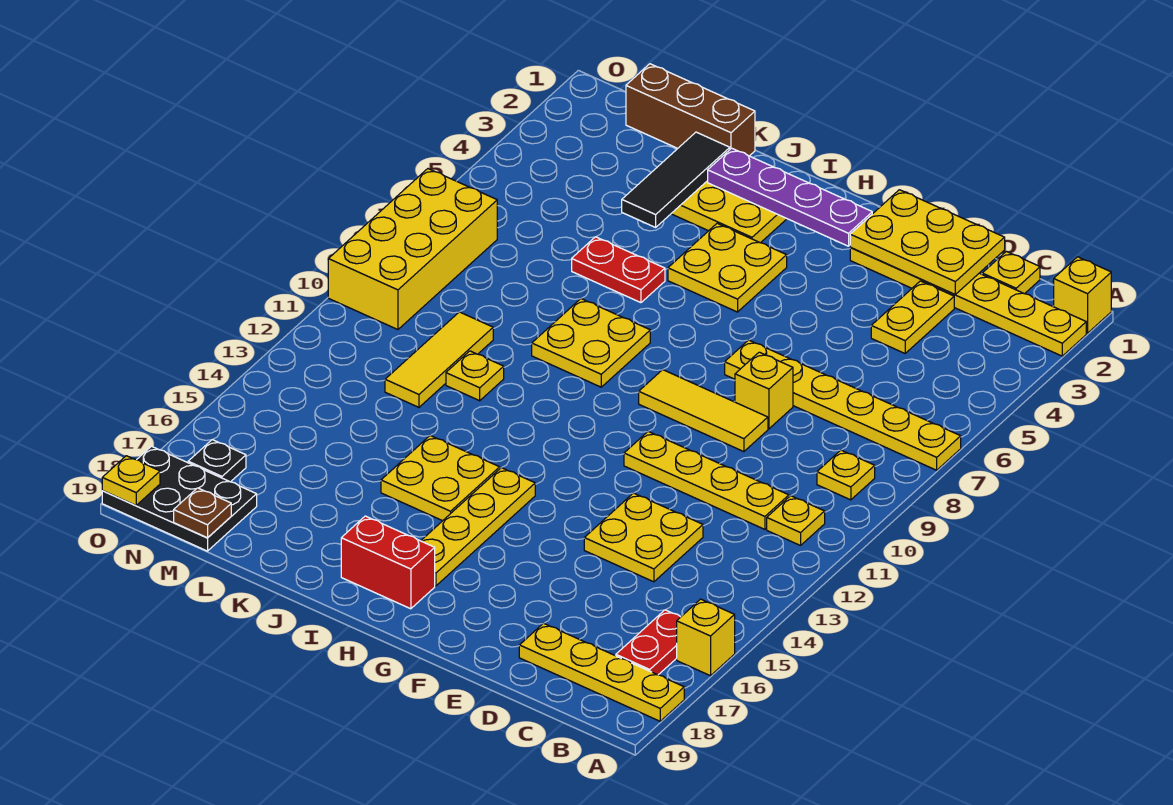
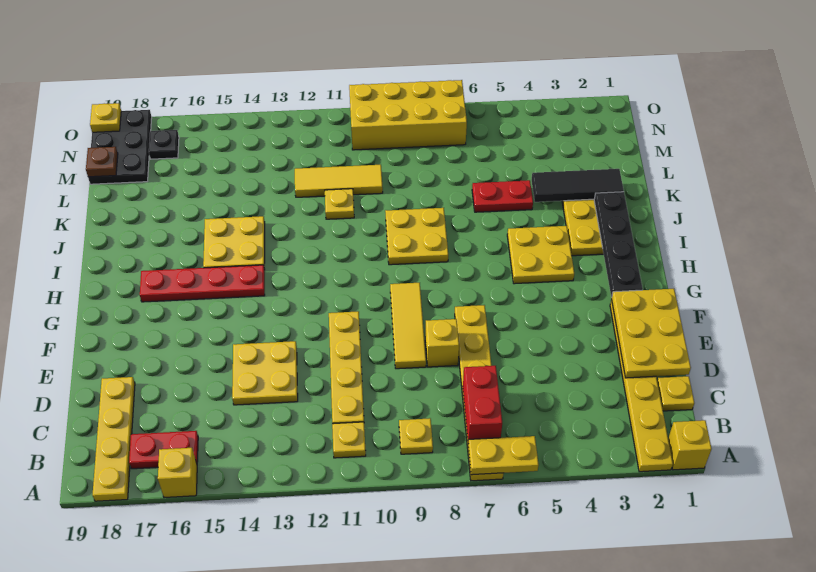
yellow plate D3:D4 level 1 -> yellow plate A6:A7 level 2
purple plate G2:J2 level 2 -> black plate G2:J2 level 2
yellow plate H14:H17 level 1 -> red plate H14:H17 level 1
red brick H18:I18 level 1 -> red brick B7:C7 level 2
red plate J6:K6 level 1 -> red plate K5:K6 level 1
brown brick K1:M1 level 1 -> none

